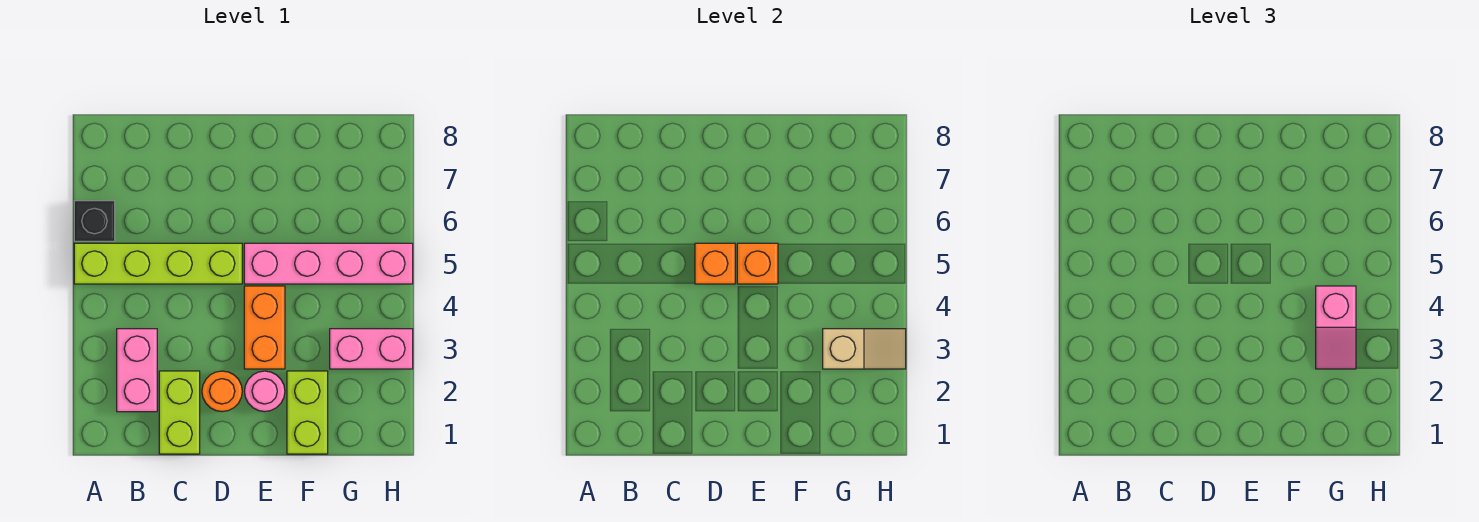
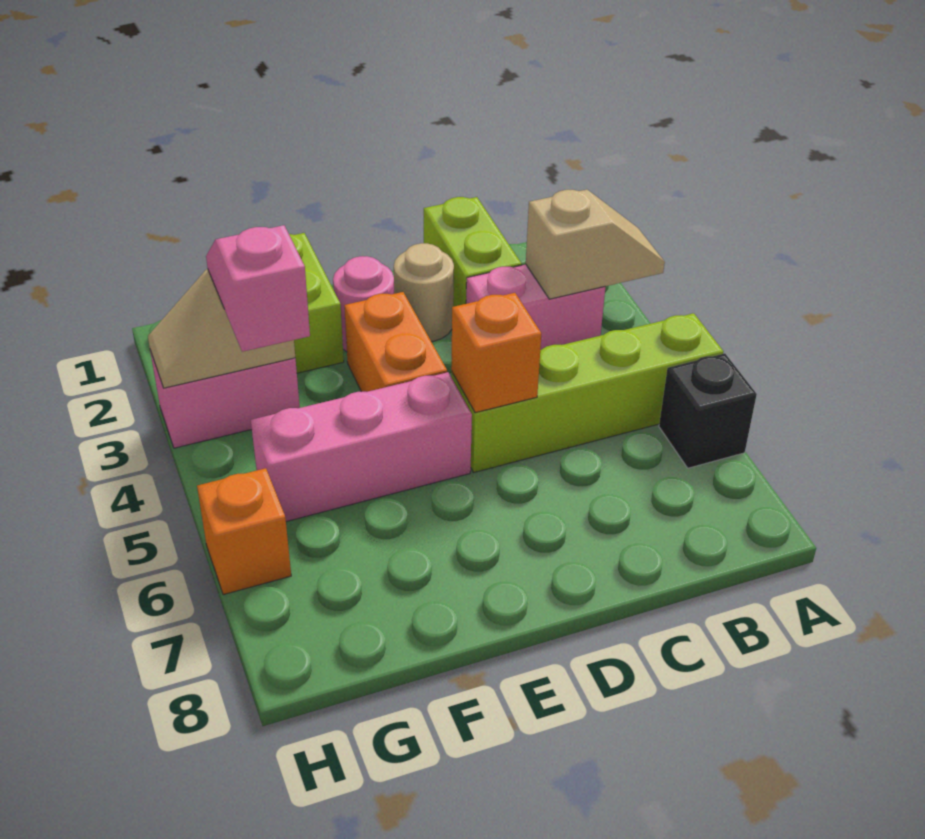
none -> tan slope A3:B3 level 2 top B
pink brick B2:B3 level 1 -> pink brick B3:C3 level 1
orange round brick D2 level 1 -> tan round brick D2 level 1
pink brick E5:H5 level 1 -> pink brick E5:G5 level 1
orange brick E5 level 2 -> orange brick H6 level 1

